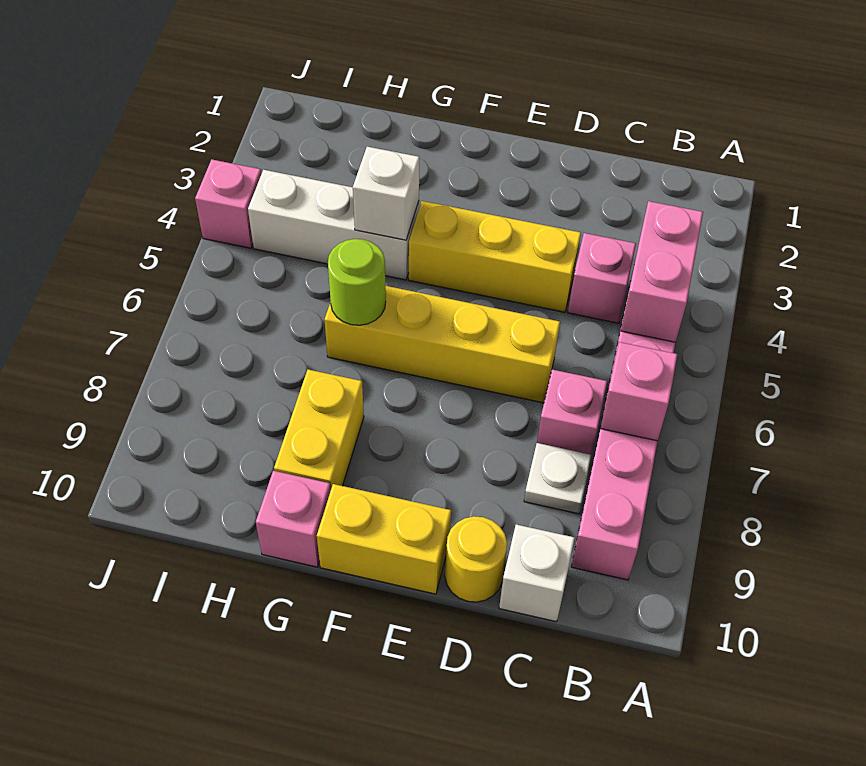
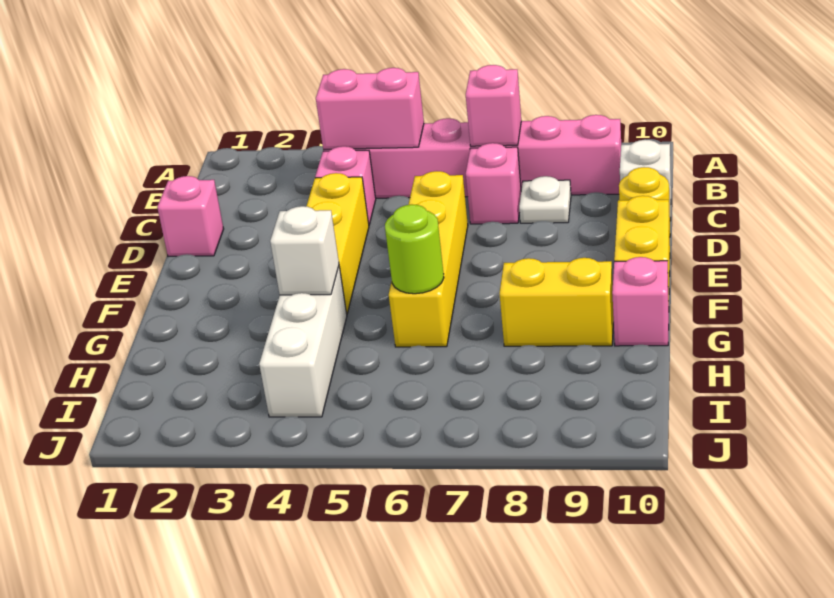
pink brick J4 level 1 -> pink brick D1 level 1

